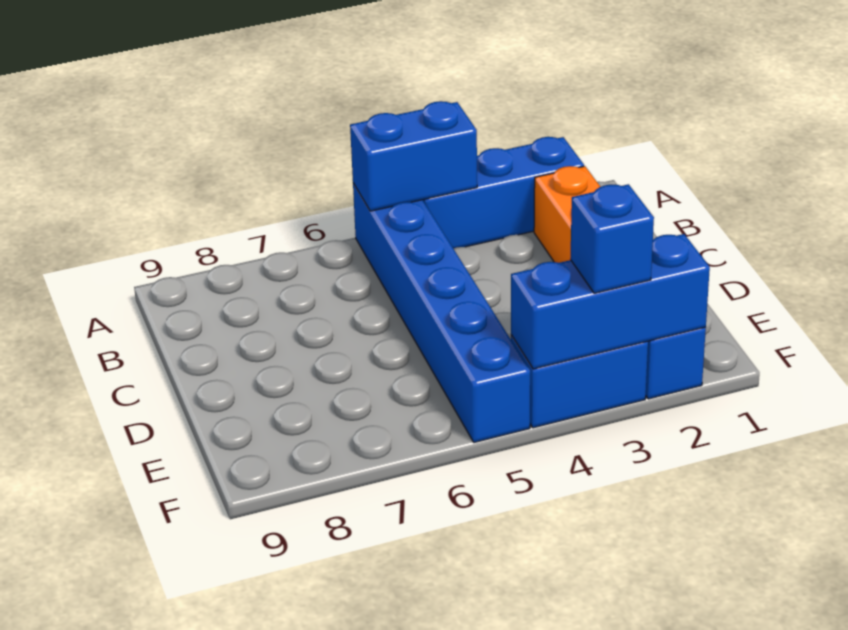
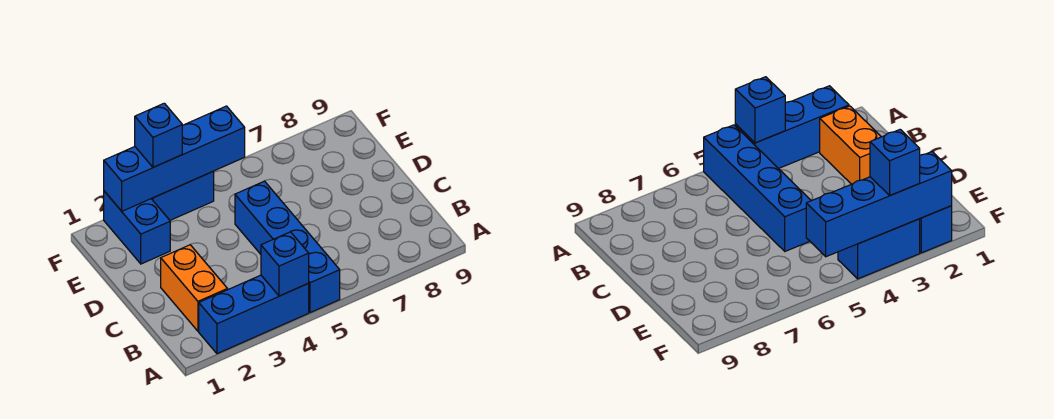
blue brick A4:A5 level 2 -> blue brick A4 level 2
blue brick A5:F5 level 1 -> blue brick A5:D5 level 1
blue brick F2:F4 level 2 -> blue brick F2:F5 level 2

